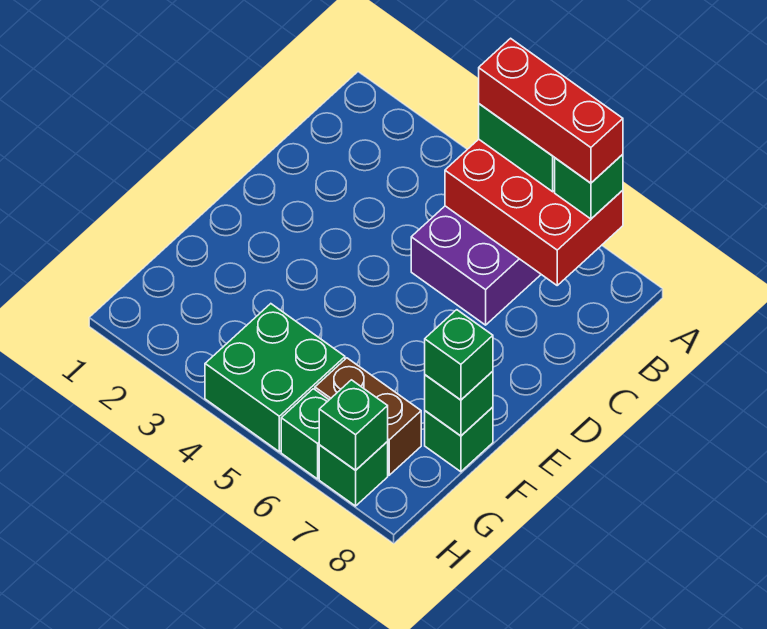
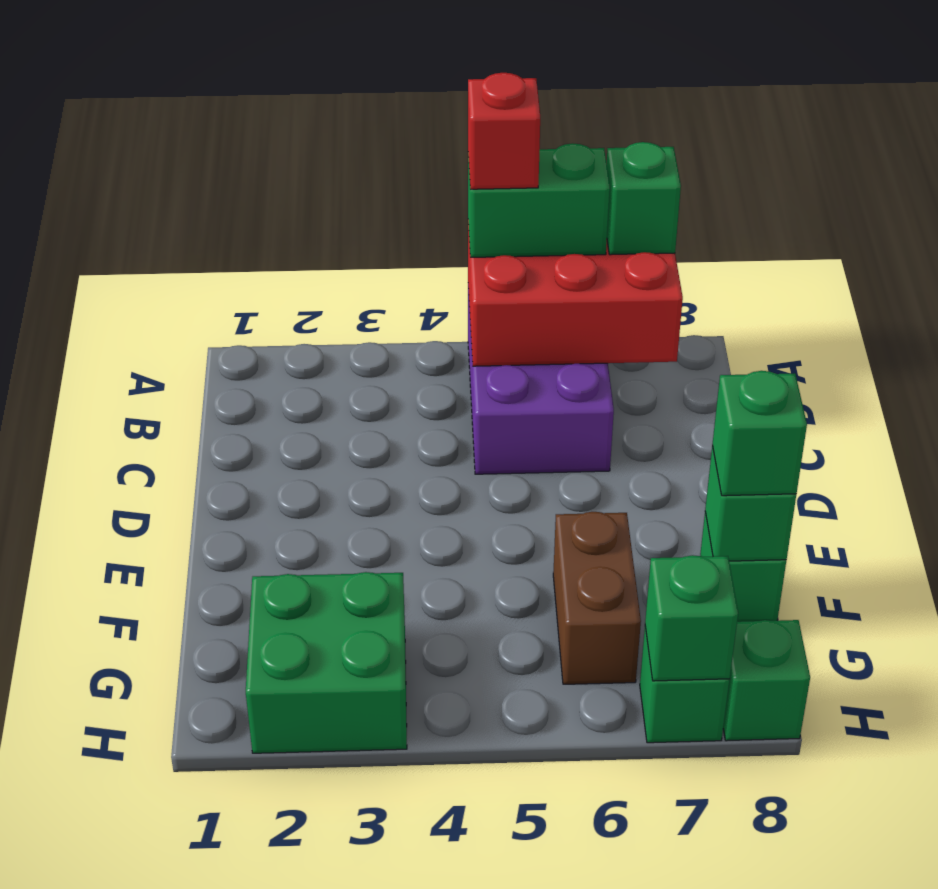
red brick A5:A7 level 4 -> red brick A5 level 4
green brick G4:H5 level 1 -> green brick G2:H3 level 1
brown brick G6:G7 level 1 -> brown brick F6:G6 level 1
green brick H6 level 1 -> green brick H8 level 1

